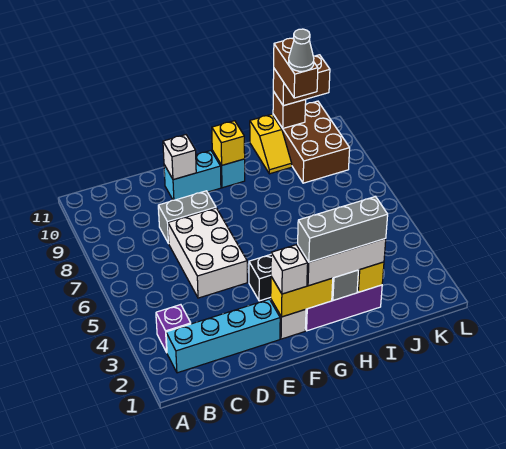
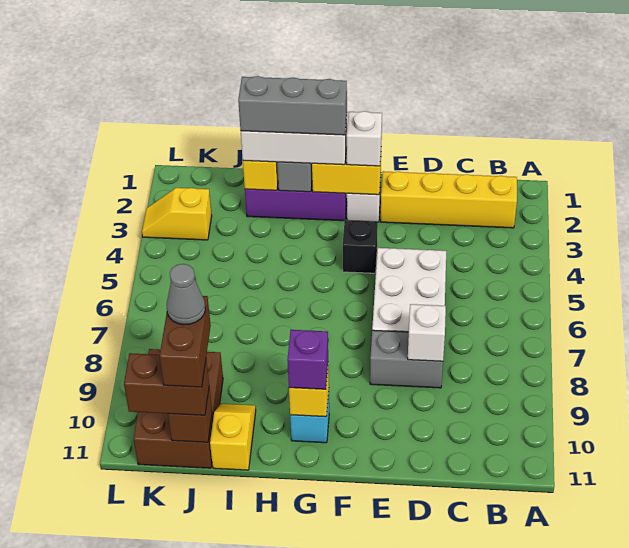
cyan brick B2:E2 level 1 -> yellow brick B2:E2 level 1
purple brick B3 level 1 -> purple brick G10 level 3
cyan brick E10:F10 level 1 -> none
white brick E10 level 2 -> white brick D8 level 2
none -> yellow slope K3:L3 level 1 top K

